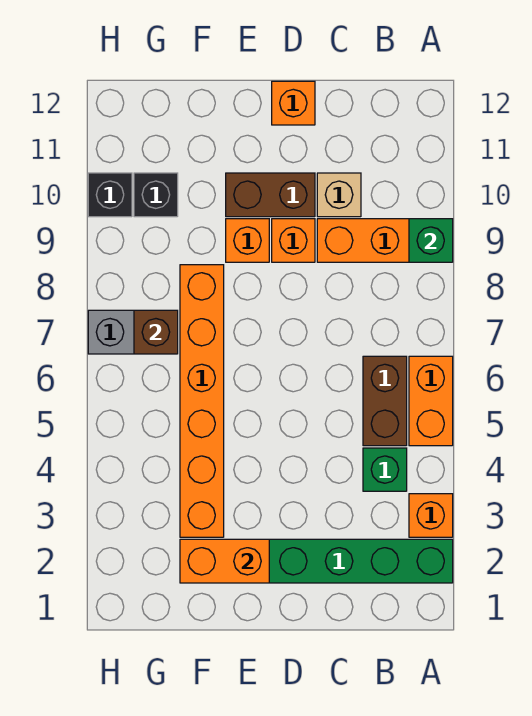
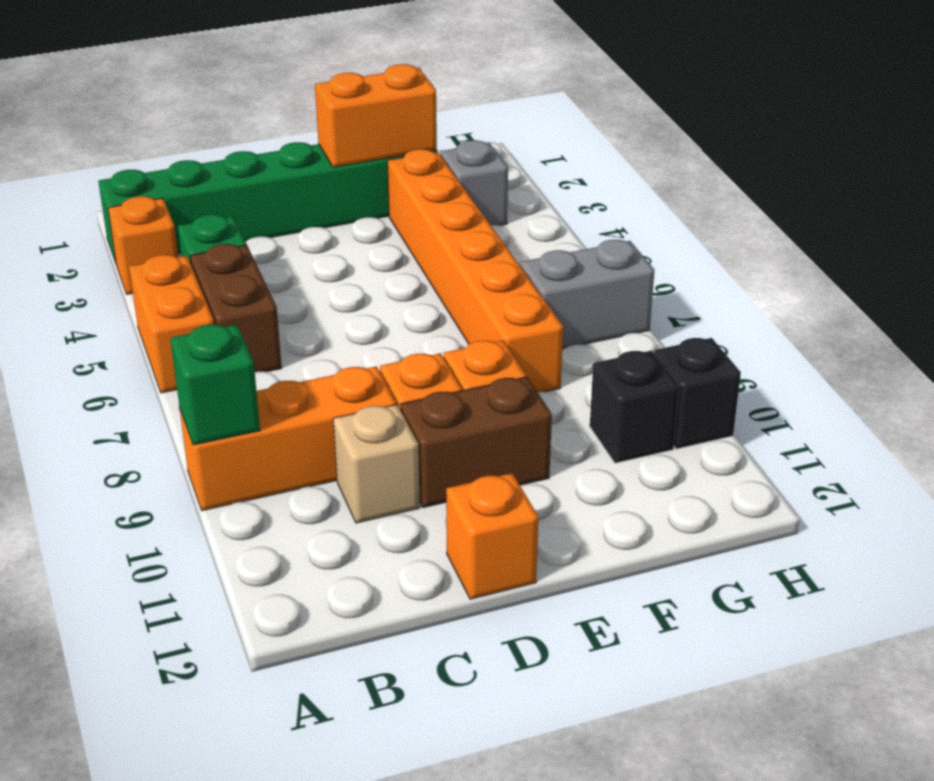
none -> grey brick G3 level 1
brown brick G7 level 2 -> none

